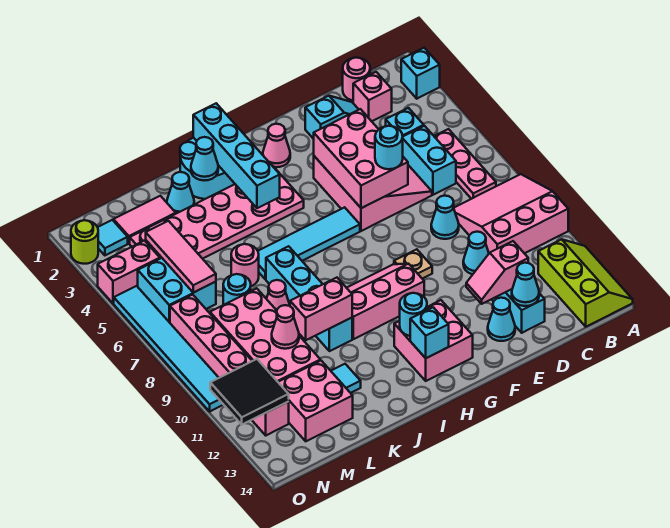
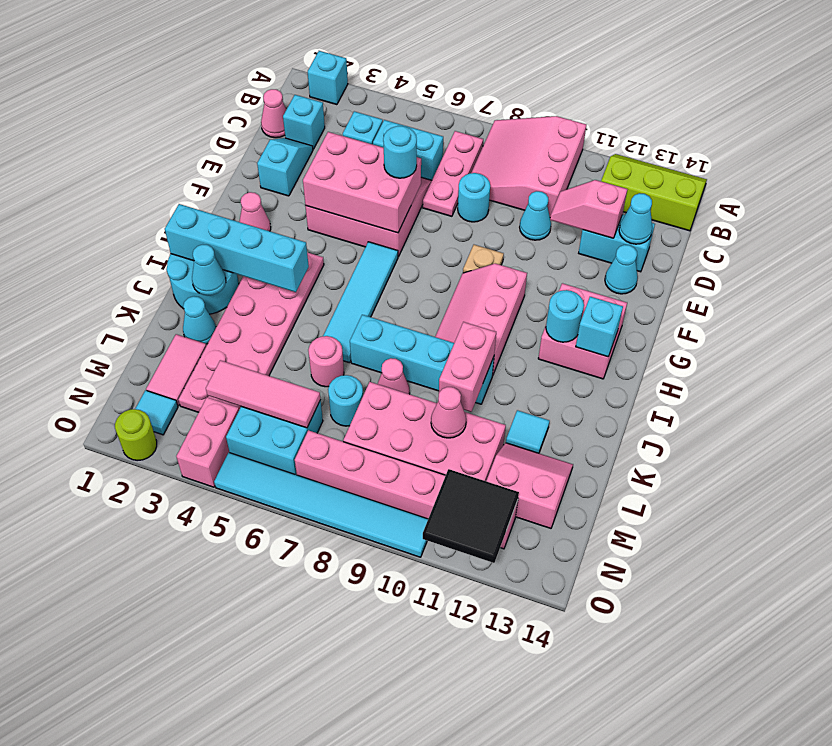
pink plate B5:B7 level 1 -> pink plate B7:D7 level 1
pink round brick C1 level 1 -> pink cone C1 level 1
pink brick C2 level 1 -> cyan brick C2 level 1
cyan cone D8 level 1 -> cyan round brick D8 level 1
pink slope D12:E12 level 2 top D -> pink slope D11:D12 level 2 top 12
pink brick L12:M13 level 1 -> pink slope L12:M13 level 1 top M

